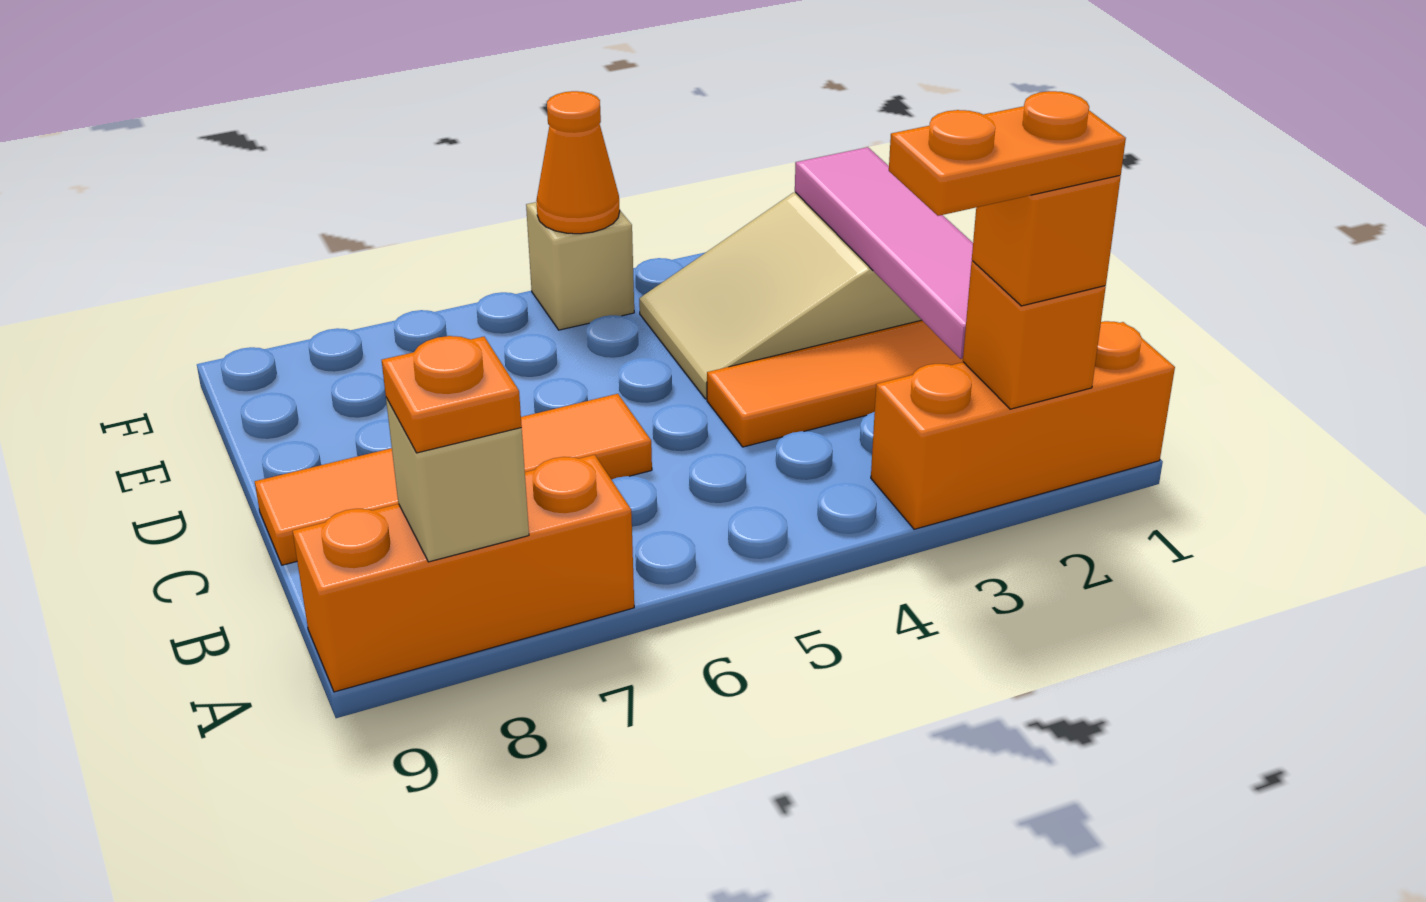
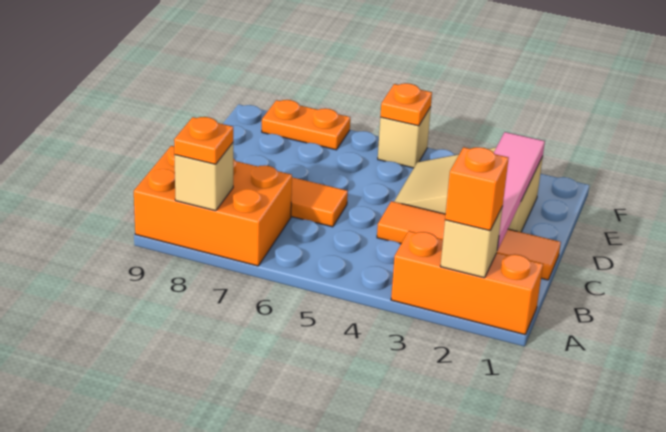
orange brick A2 level 2 -> tan brick A2 level 2
orange plate A2:A3 level 4 -> orange plate F7:F8 level 1
orange brick A7:A9 level 1 -> orange brick A7:B9 level 1
orange cone F5 level 2 -> orange plate F5 level 2

